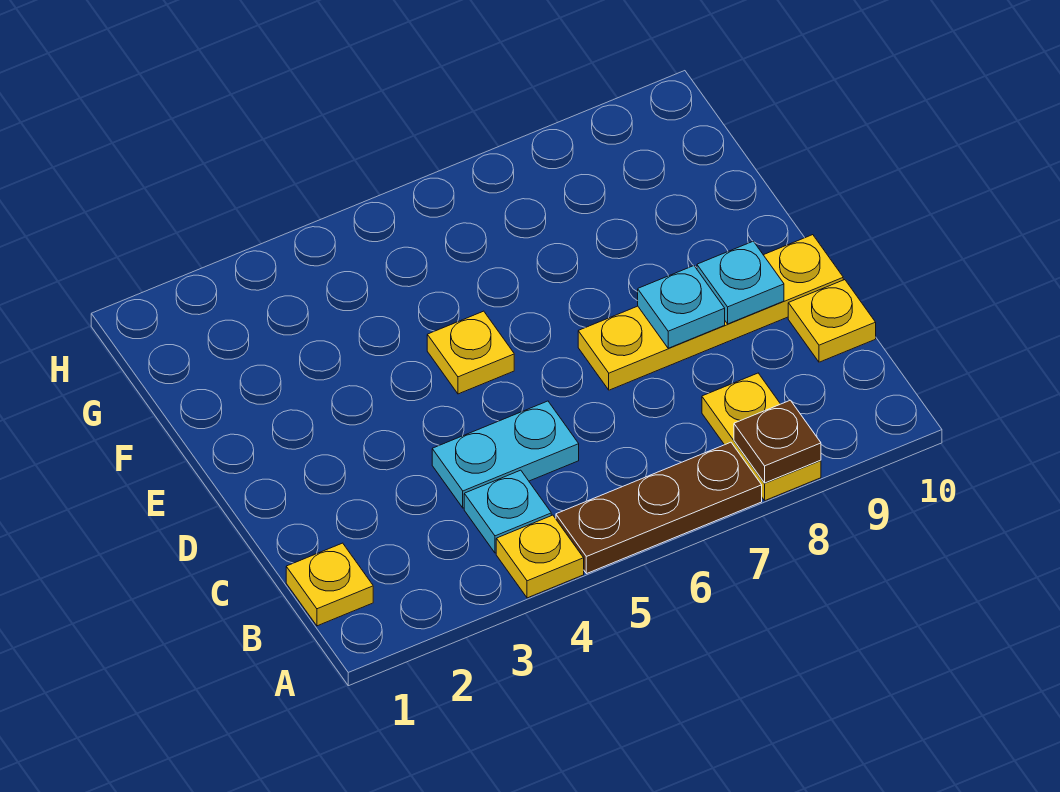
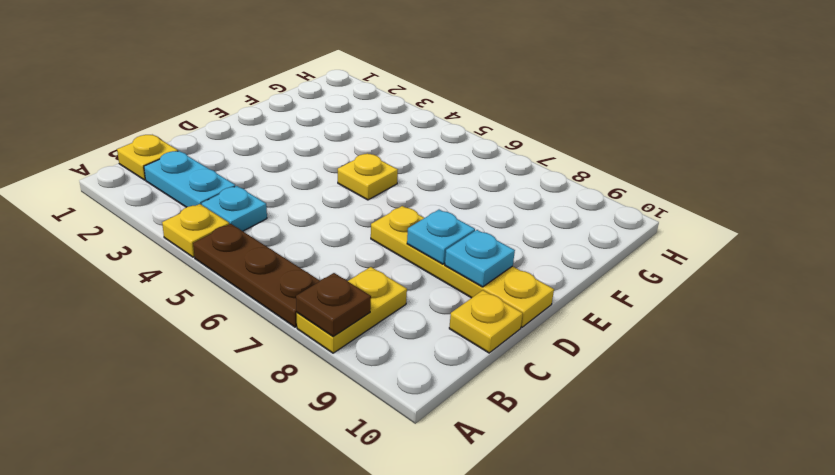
cyan plate C4:C5 level 1 -> cyan plate B2:B3 level 1

